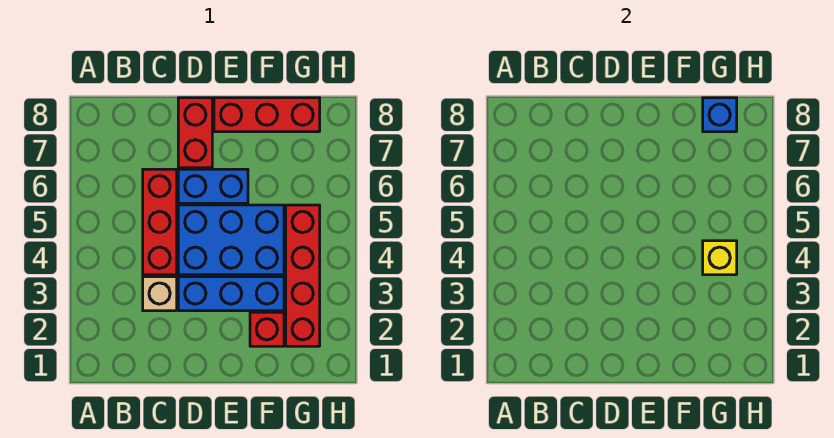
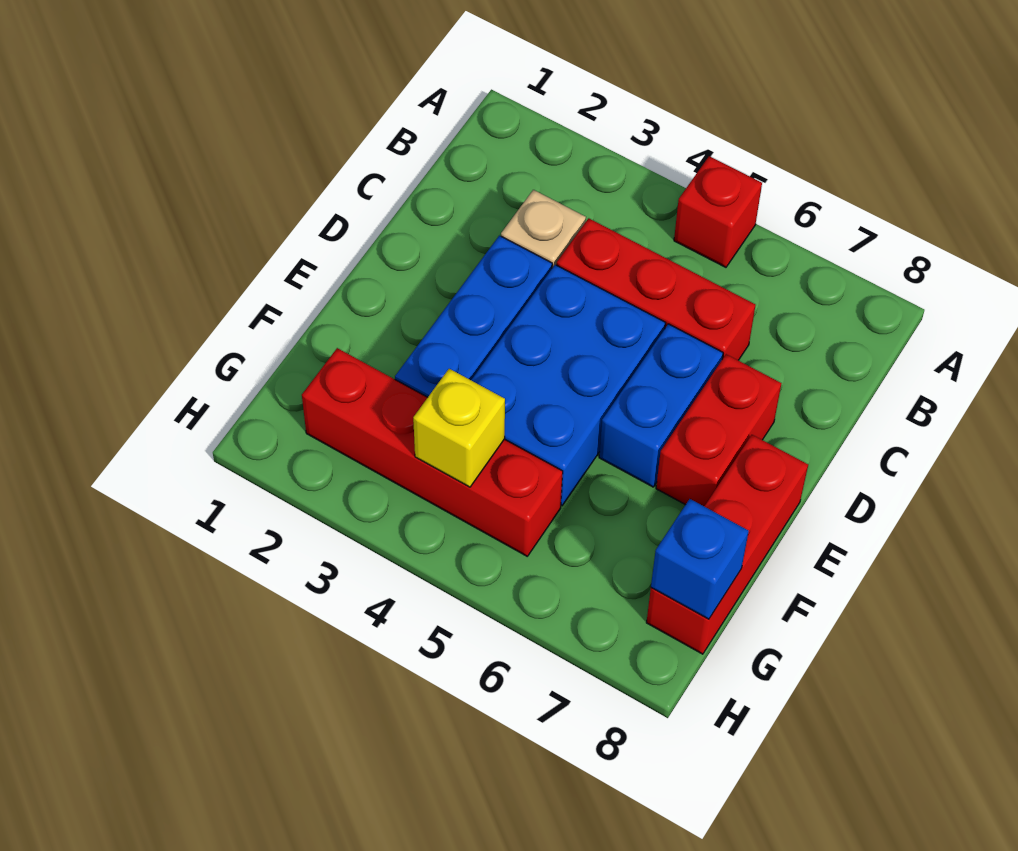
red brick D7:D8 level 1 -> red brick D7:E7 level 1
red brick F2 level 1 -> red brick A5 level 1

